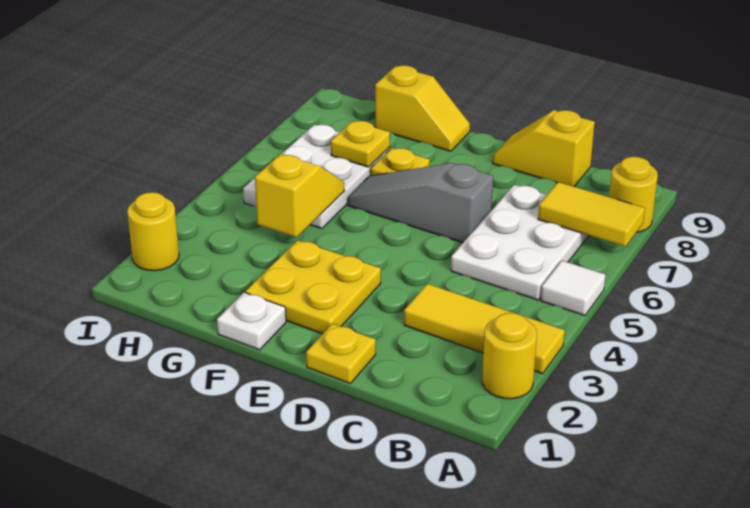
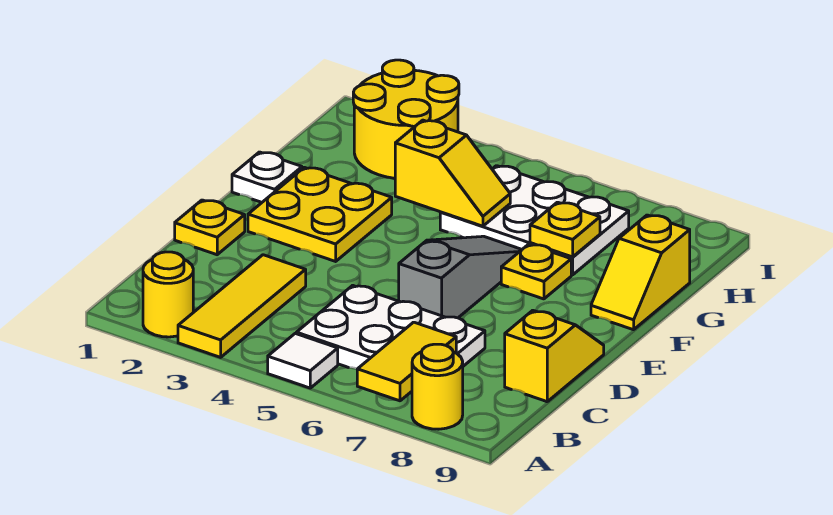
yellow round brick I2 level 1 -> yellow round brick H2:I3 level 1

